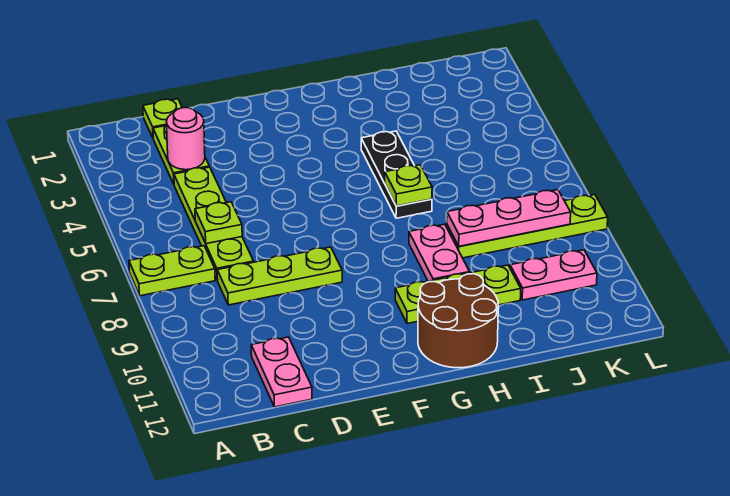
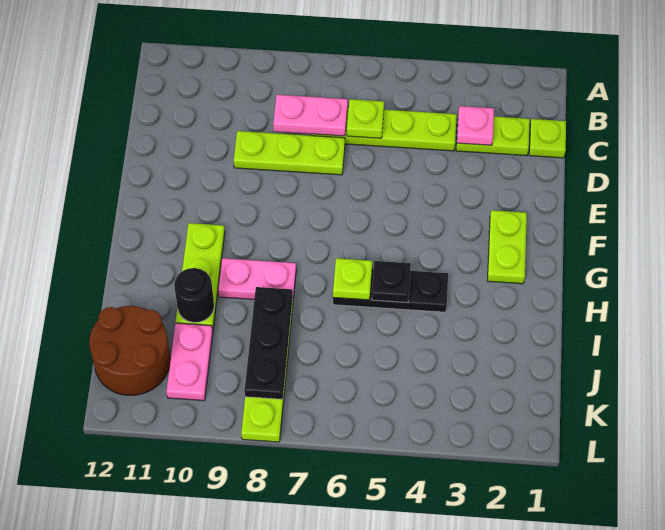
lime plate A7:B7 level 1 -> lime plate F2:G2 level 1
pink round brick C3 level 2 -> pink plate C3 level 2
lime plate C8:E8 level 1 -> lime plate D7:D9 level 1
pink plate C11:C12 level 1 -> pink plate C7:C8 level 2
brown round brick G11:H12 level 1 -> brown round brick J11:K12 level 1
none -> black plate H5 level 2
pink plate I8:K8 level 2 -> black plate I8:K8 level 2
none -> black round brick I10 level 2

